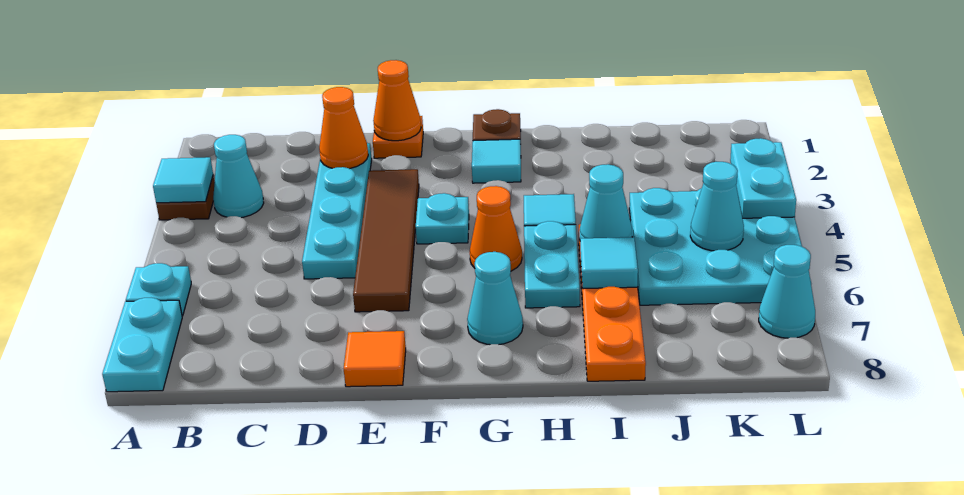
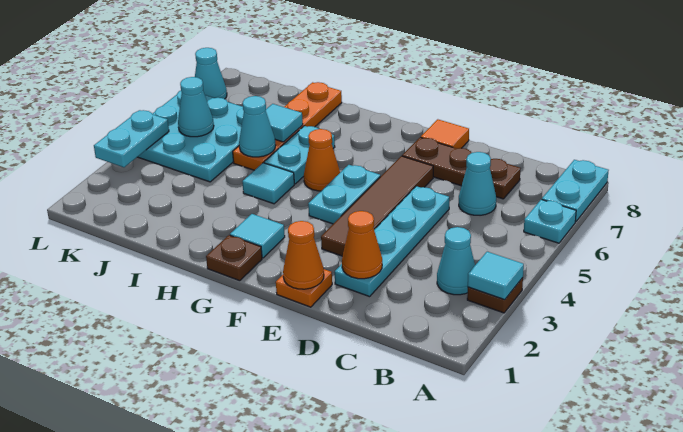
none -> brown plate C7:E7 level 1
cyan plate F4 level 1 -> cyan plate F4:F5 level 1
cyan cone G7 level 1 -> cyan cone C6 level 1

